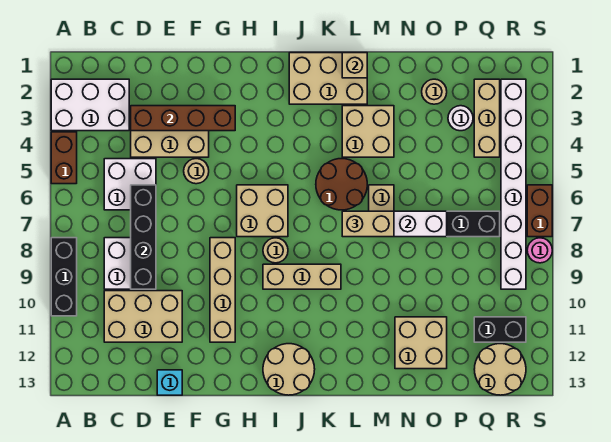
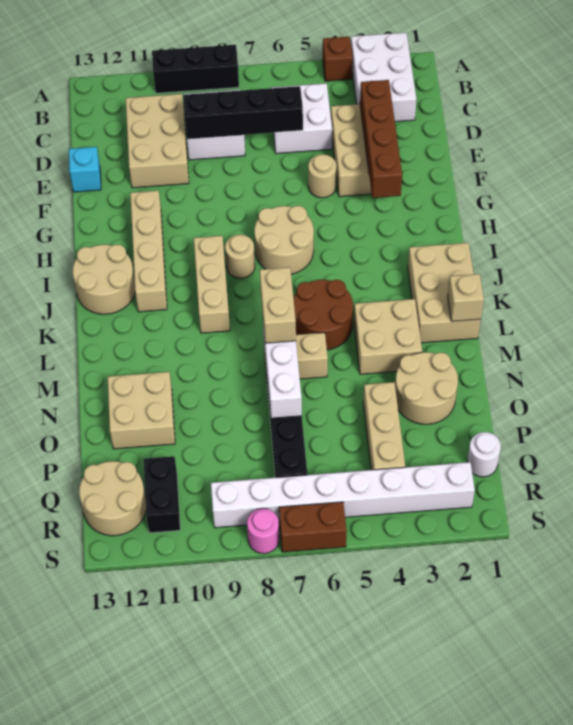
brown brick A4:A5 level 1 -> brown brick A4 level 1
tan brick G8:G11 level 1 -> tan brick G11:J11 level 1
tan brick H6:I7 level 1 -> tan round brick H6:I7 level 1
tan round brick O2 level 1 -> tan round brick N2:O3 level 1
white round brick P3 level 1 -> white round brick Q1 level 1
tan brick Q2:Q4 level 1 -> tan brick O4:Q4 level 1

